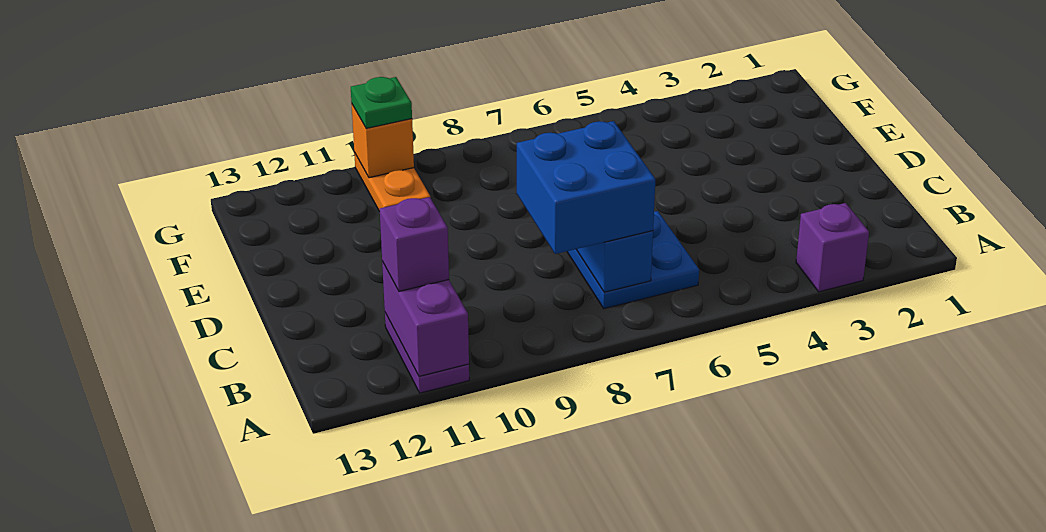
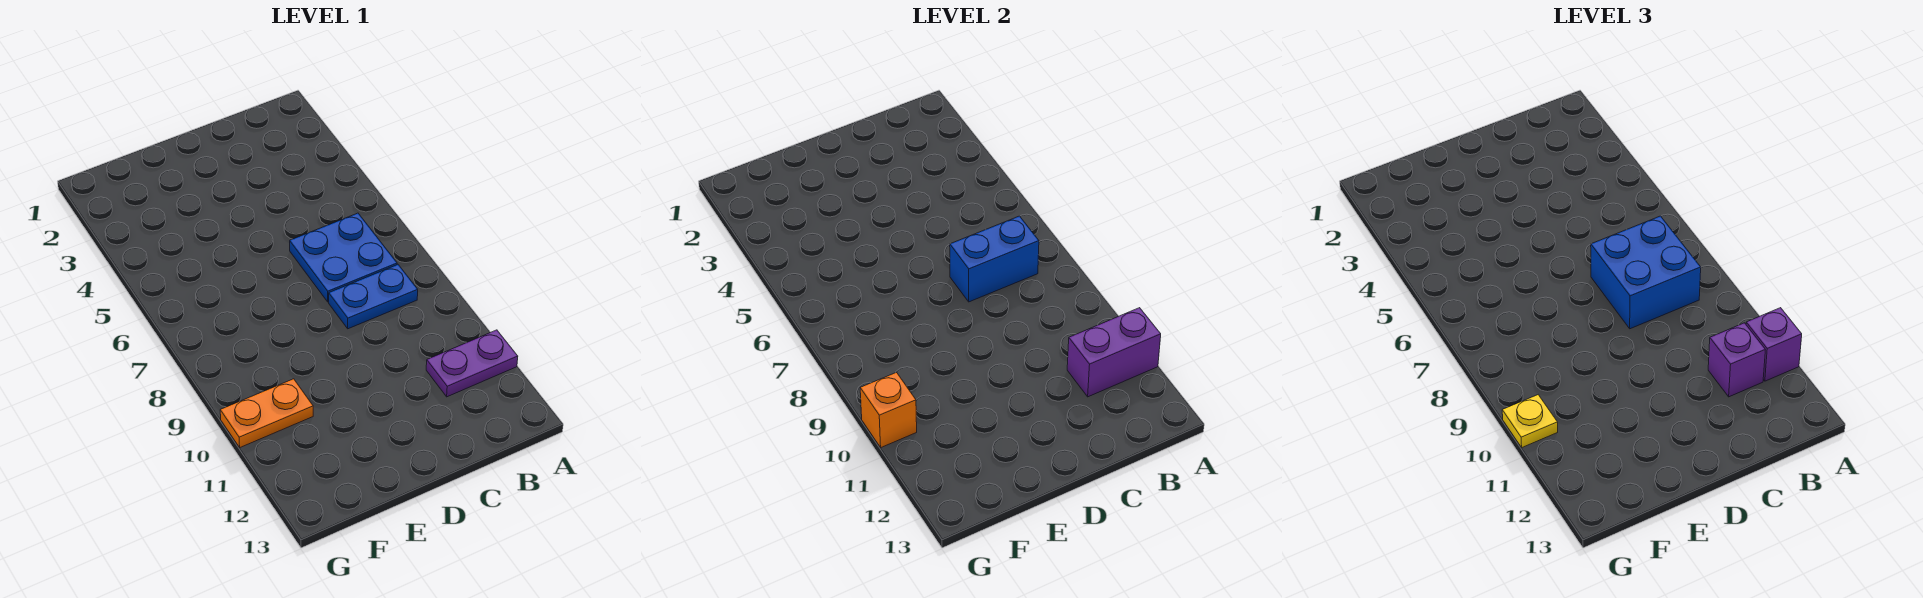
purple brick A3 level 1 -> purple brick A11 level 3
none -> blue plate B8:C8 level 1
green plate G10 level 3 -> yellow plate G10 level 3

